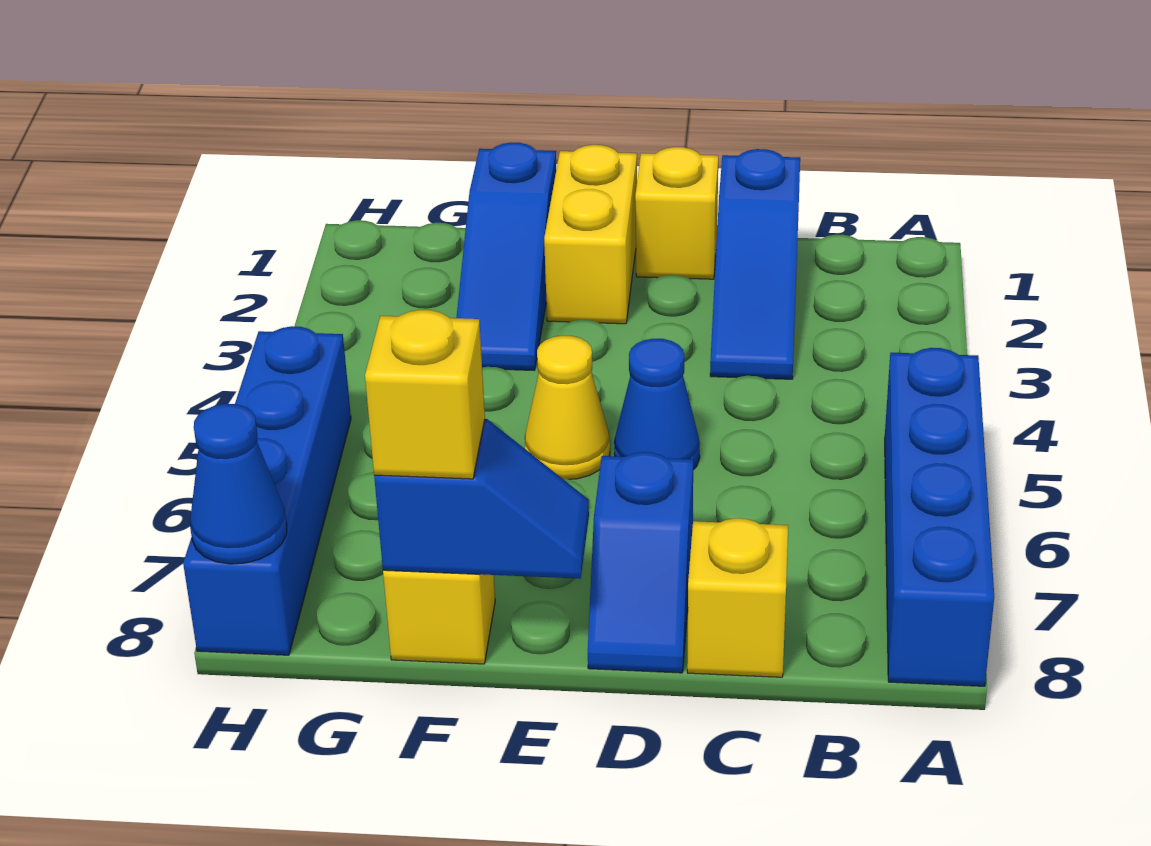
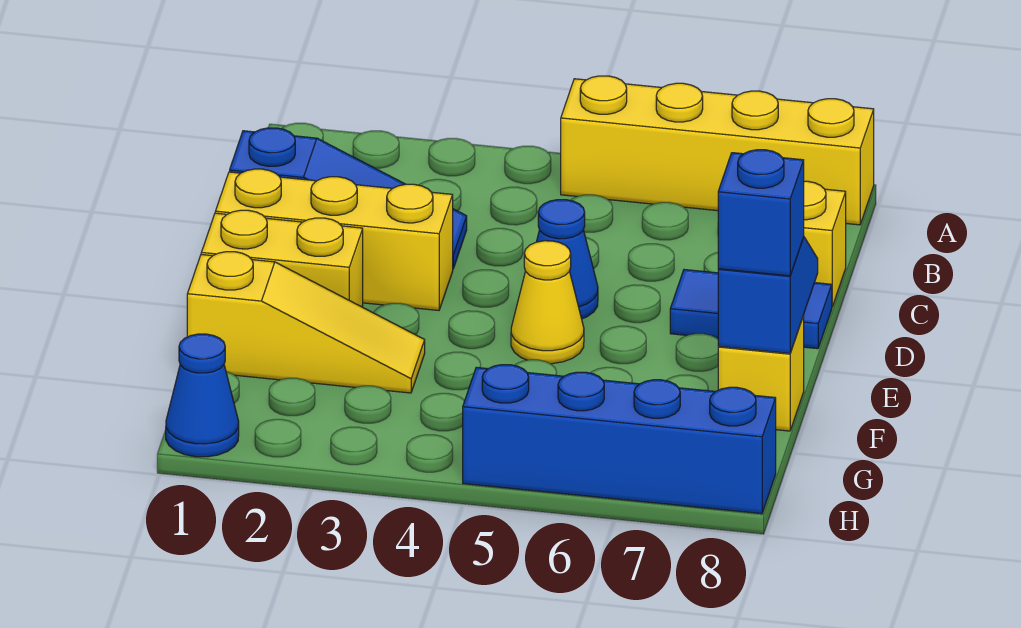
blue brick A5:A8 level 1 -> yellow brick A5:A8 level 1
yellow brick D1 level 1 -> yellow brick D1:D3 level 1
blue slope D7:D8 level 1 top 7 -> blue tile D7:D8 level 1
blue slope F1:F3 level 1 top 1 -> yellow slope F1:F3 level 1 top 1
yellow brick F8 level 3 -> blue brick F8 level 3
blue cone H8 level 2 -> blue cone H1 level 1

